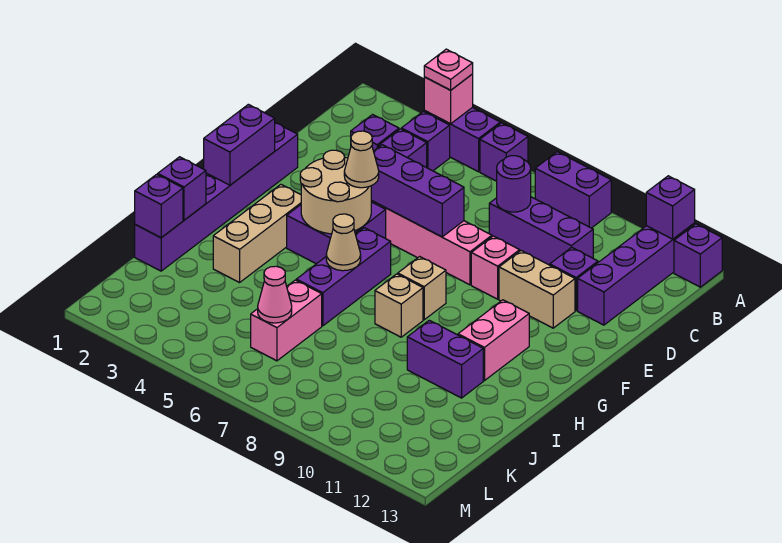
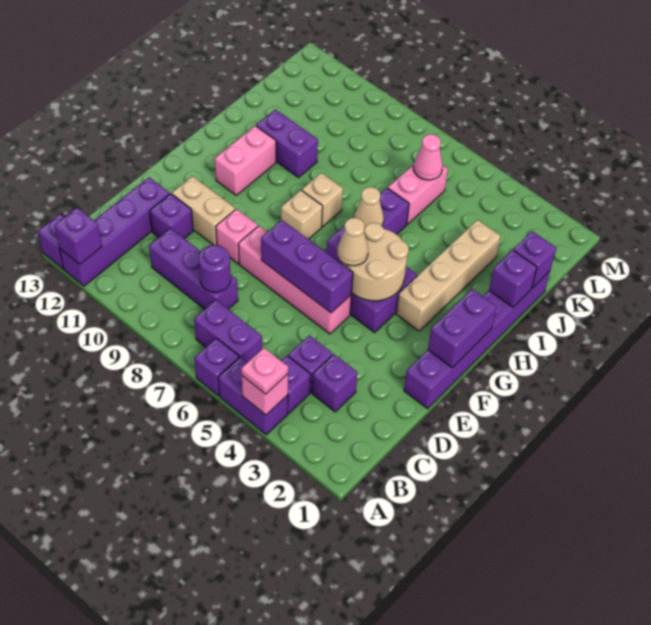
purple brick A8:A9 level 1 -> purple brick B6:B7 level 1
tan brick G3:I3 level 1 -> tan brick G3:J3 level 1

